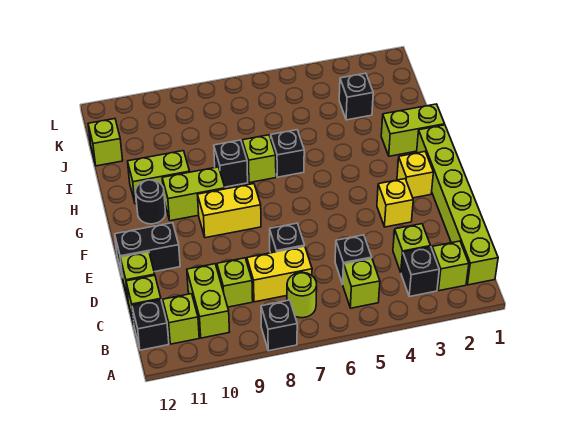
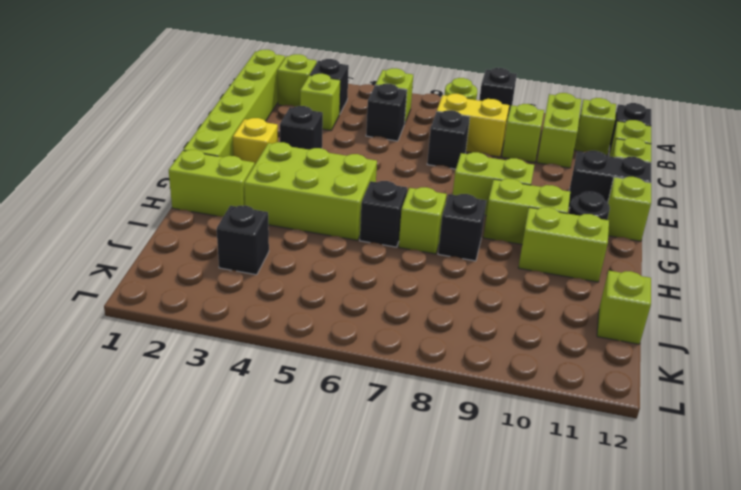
yellow brick E3 level 1 -> black brick E3 level 1
yellow brick F8:F9 level 1 -> lime brick F8:F9 level 1
none -> lime brick F12 level 1
none -> lime brick G3:H5 level 1

